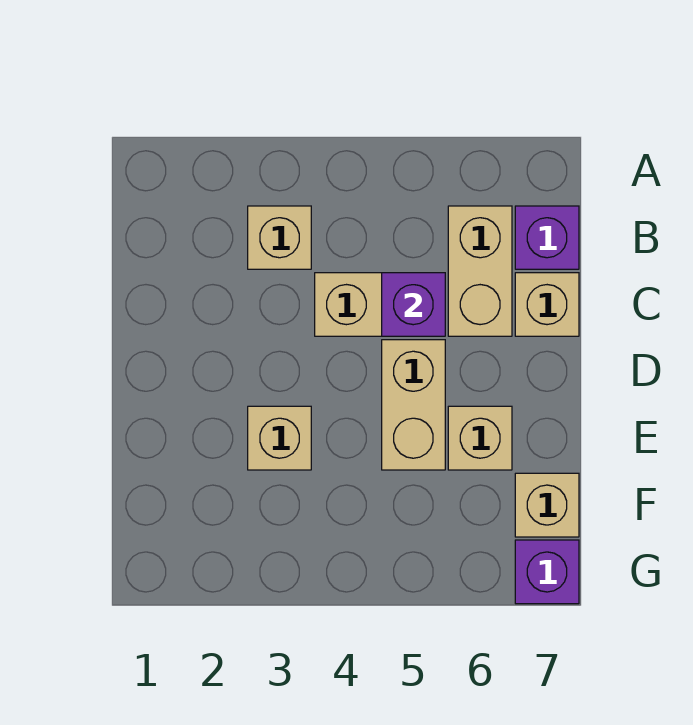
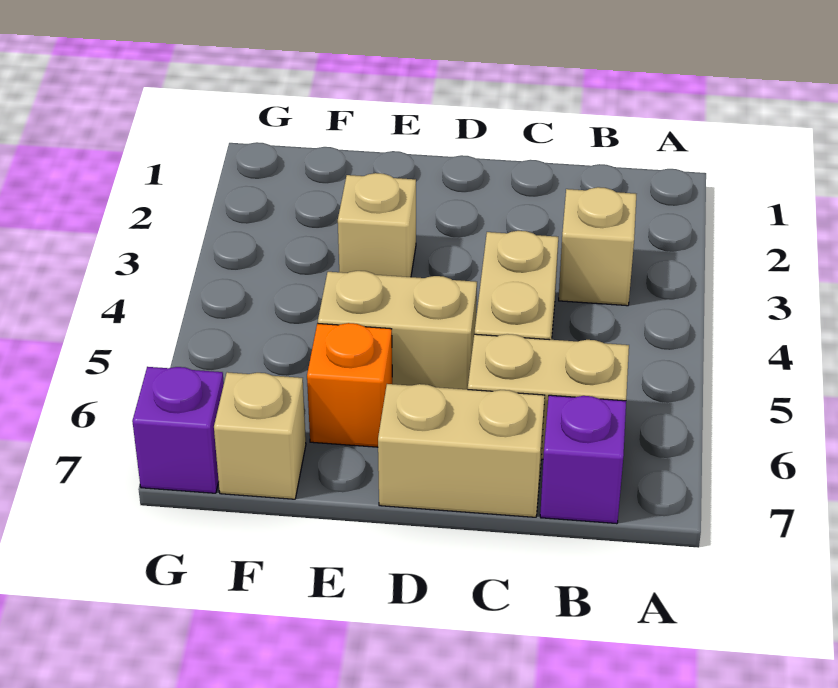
purple brick C5 level 2 -> none
tan brick C7 level 1 -> tan brick C7:D7 level 1
tan brick E6 level 1 -> orange brick E6 level 1

